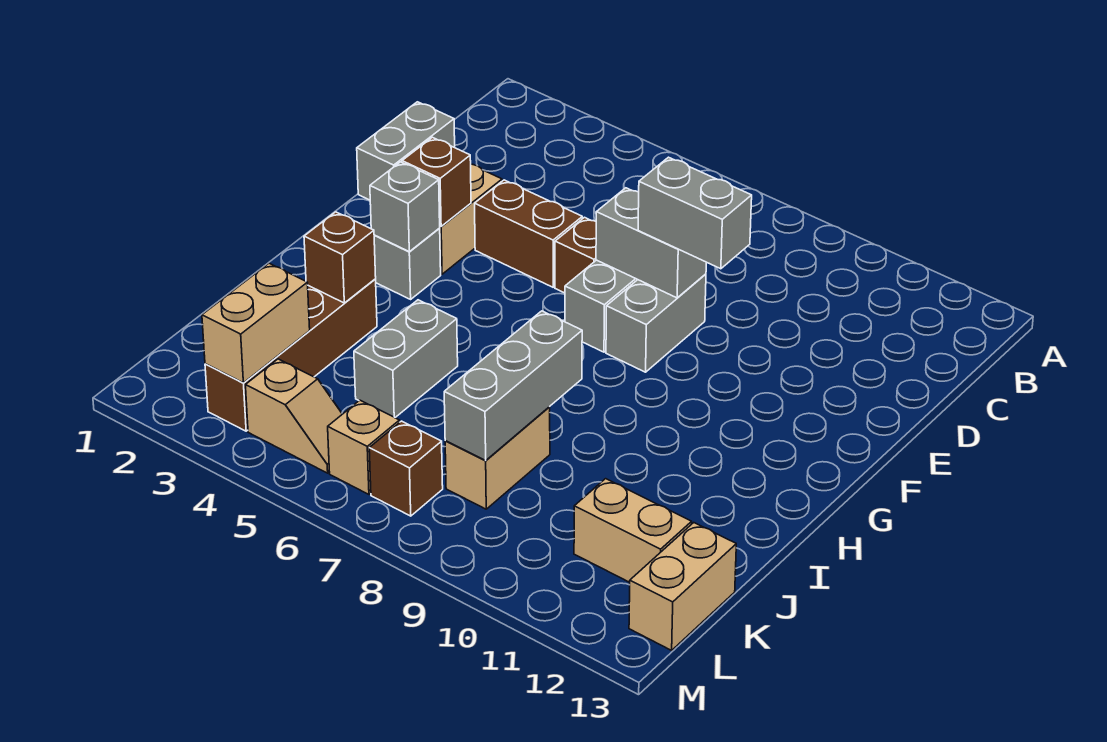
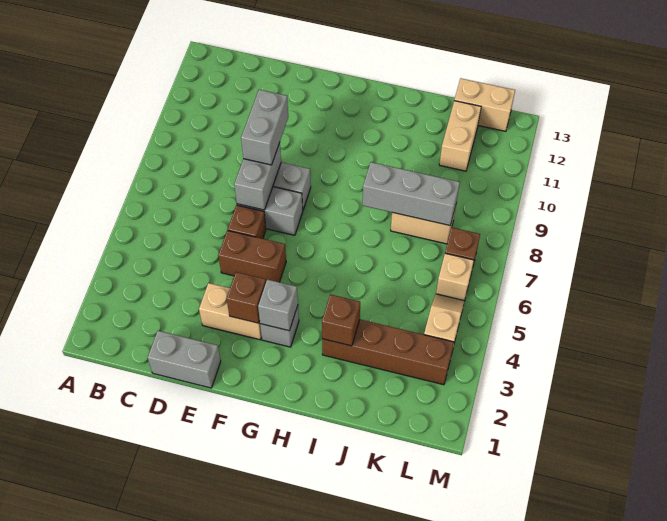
brown brick E4:E5 level 1 -> brown brick E5:F5 level 1
grey brick I5:J5 level 1 -> none
tan brick K3:L3 level 2 -> none

